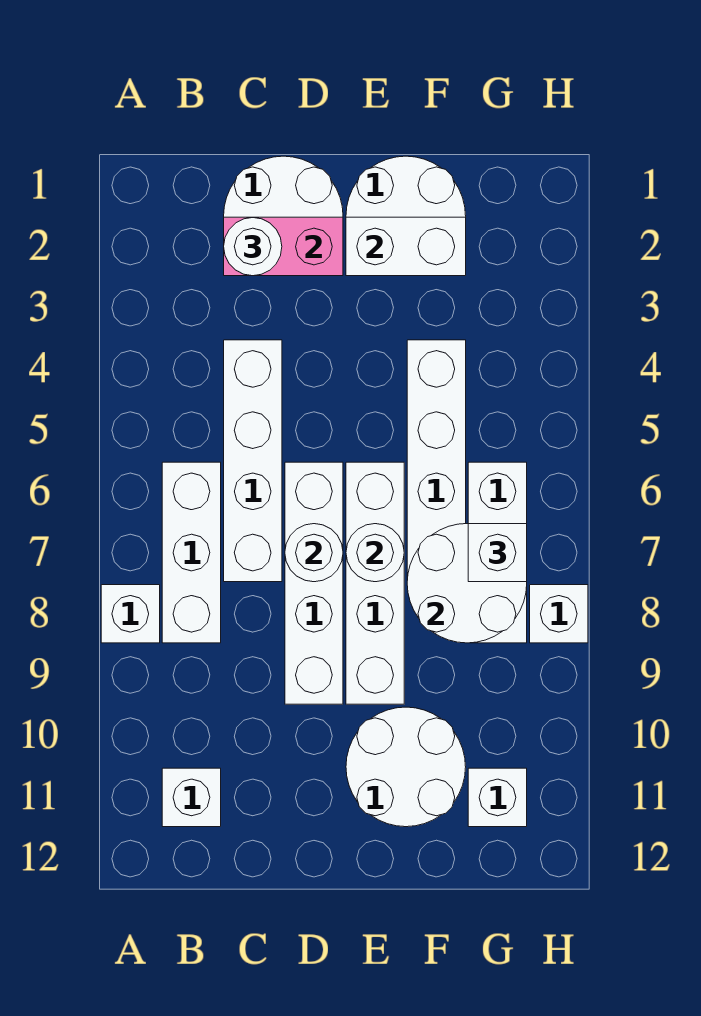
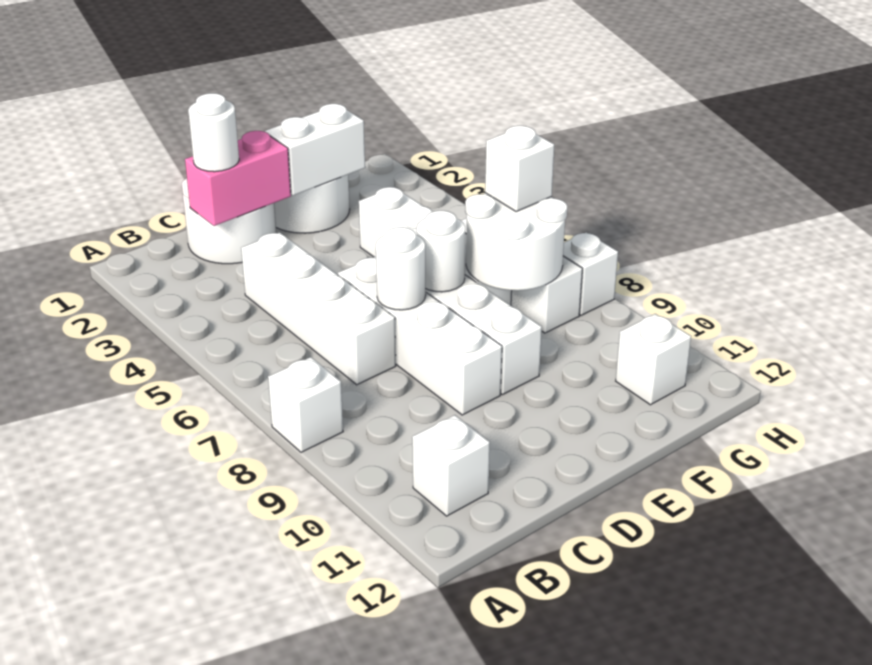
white brick B6:B8 level 1 -> none
white round brick E10:F11 level 1 -> none

